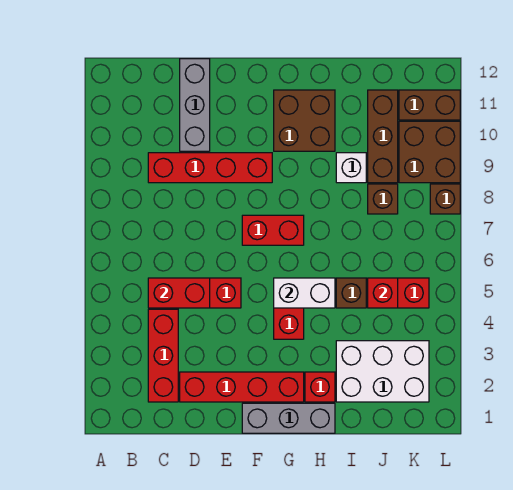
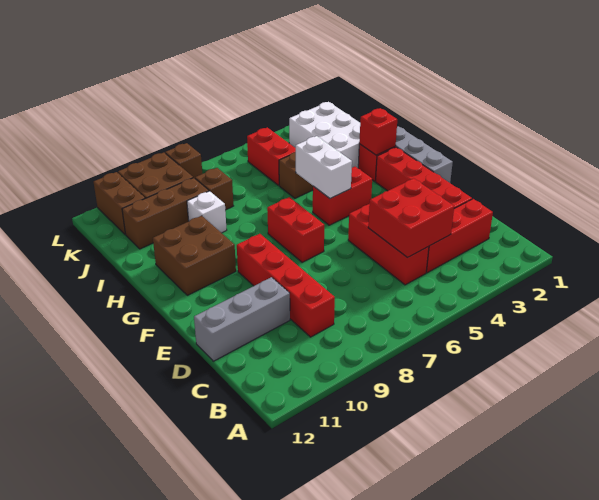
red brick C5:D5 level 2 -> red brick C4:D5 level 2
red brick J5 level 2 -> red brick H2 level 2

